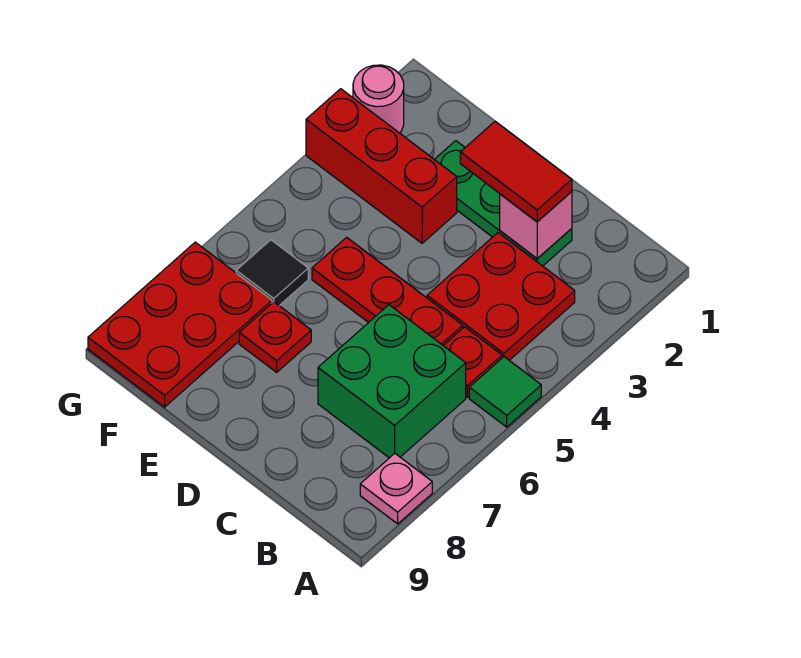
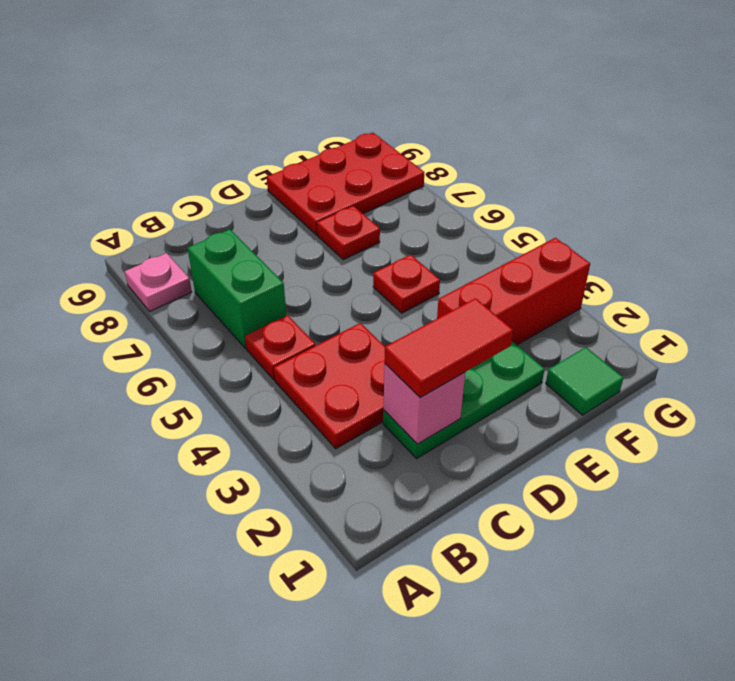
green tile A5 level 1 -> green tile F1 level 1
green brick B6:C7 level 1 -> green brick B6:B7 level 1
red plate C5:E5 level 1 -> red plate E5 level 1
black tile F6 level 1 -> none
red plate F7:G9 level 1 -> red plate E8:G9 level 1
pink round brick G2 level 1 -> none

